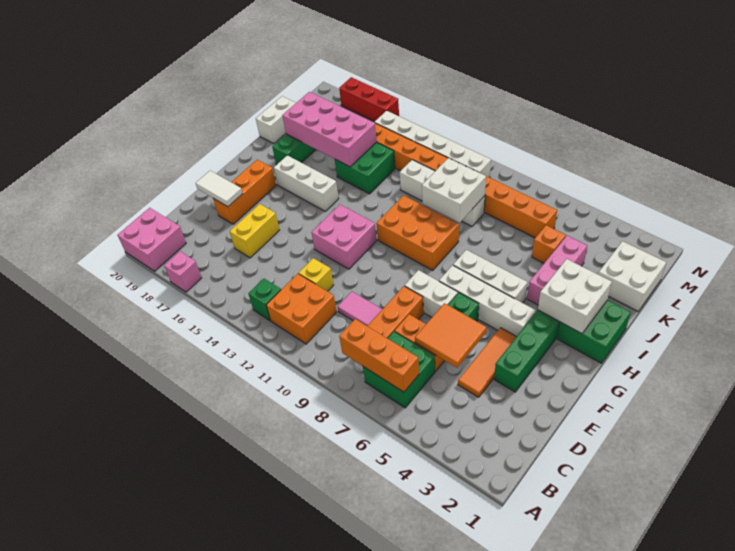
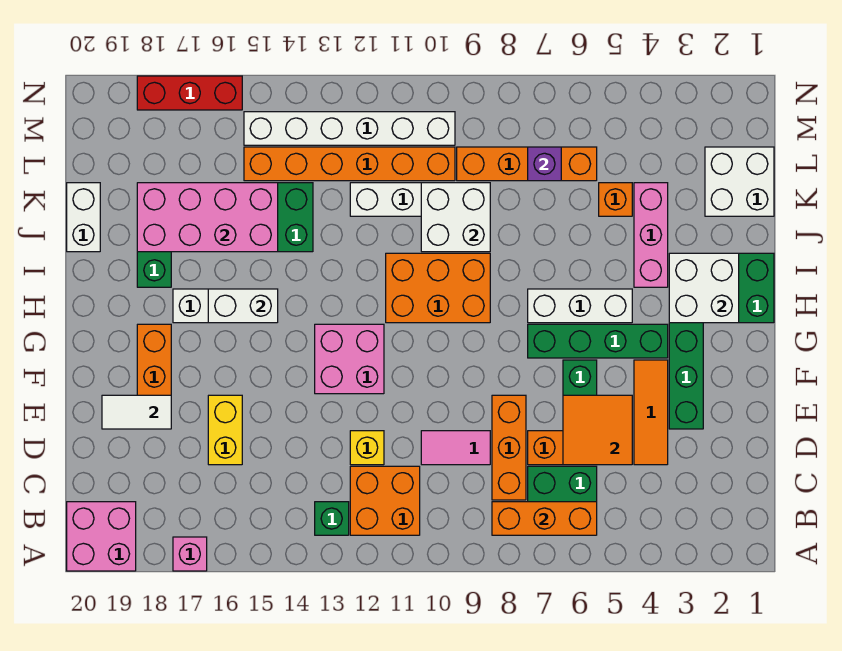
white brick F7:F8 level 1 -> white brick H15:H16 level 2
white brick G4:G7 level 1 -> green brick G4:G7 level 1
none -> purple brick L7 level 2

